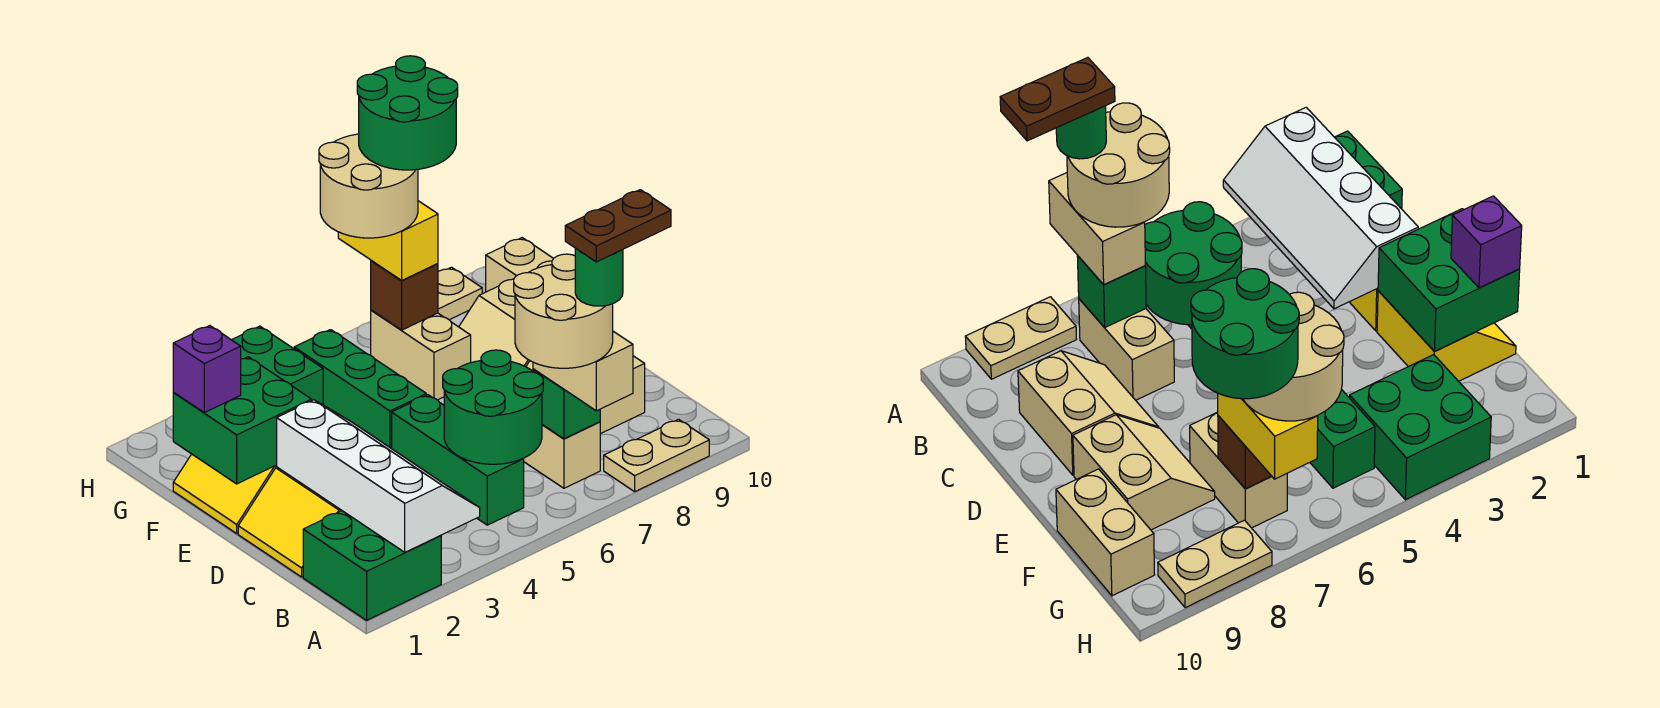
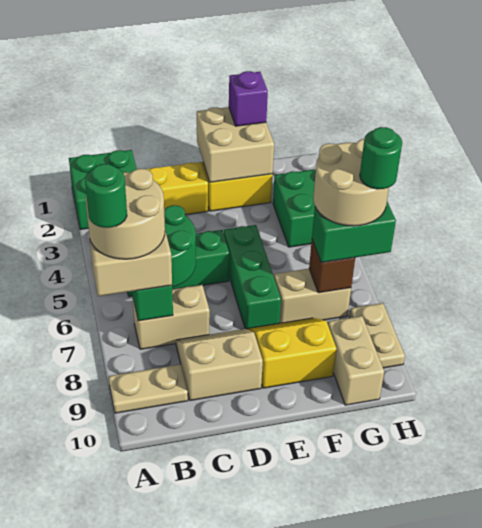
white slope A2:D3 level 2 top 2 -> none
brown plate A7:A8 level 6 -> none
tan plate A8:A9 level 1 -> tan plate A9:B9 level 1
green brick E1:F2 level 2 -> tan brick E1:F2 level 2
green brick E5:G5 level 1 -> green brick E5:E7 level 1
tan slope E8:F9 level 1 top 9 -> yellow slope E8:F9 level 1 top 9
tan brick F10:G10 level 1 -> tan brick G9:G10 level 1
yellow brick G7:H7 level 3 -> green brick G7:H7 level 3
green round brick G7:H8 level 5 -> green round brick H7 level 5

